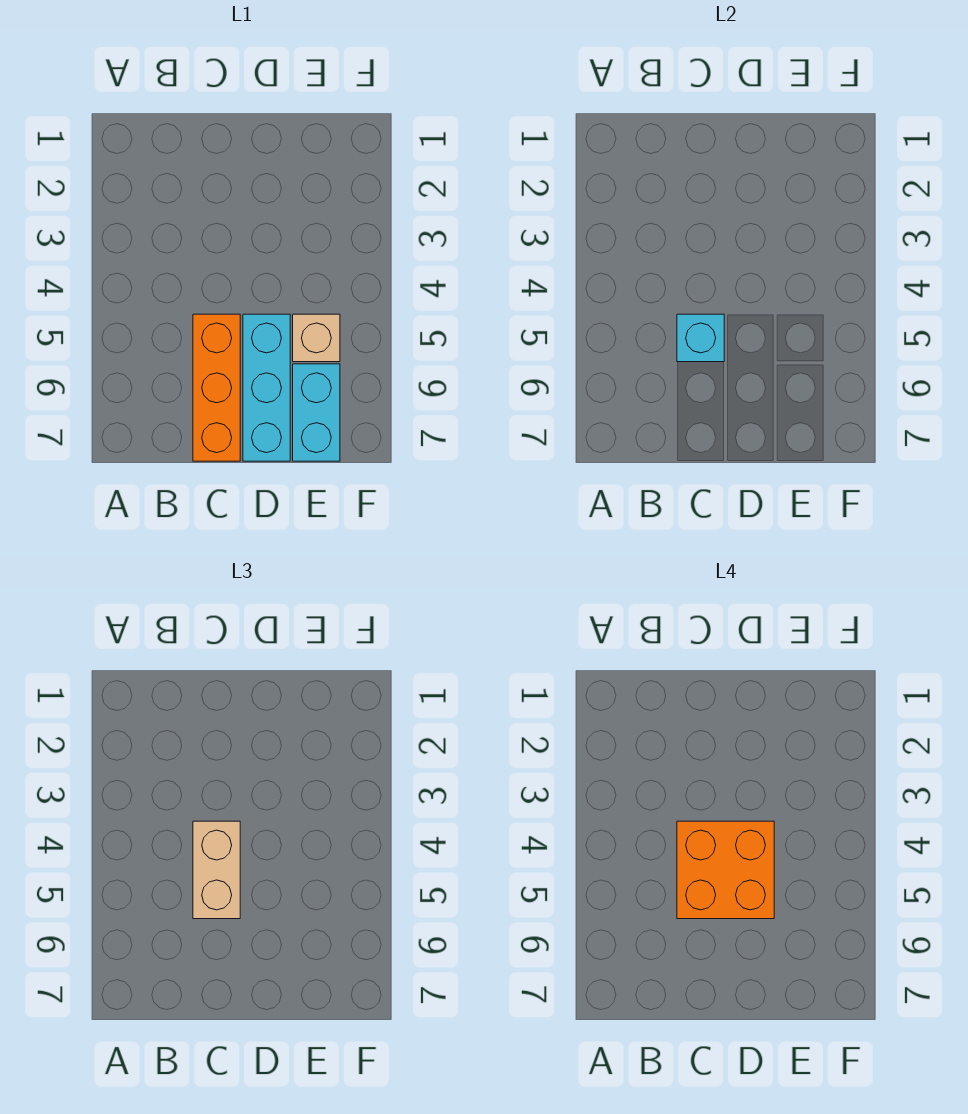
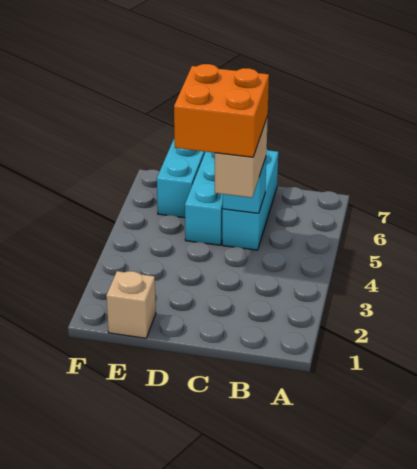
orange brick C5:C7 level 1 -> cyan brick C5:C7 level 1
tan brick E5 level 1 -> tan brick E1 level 1

